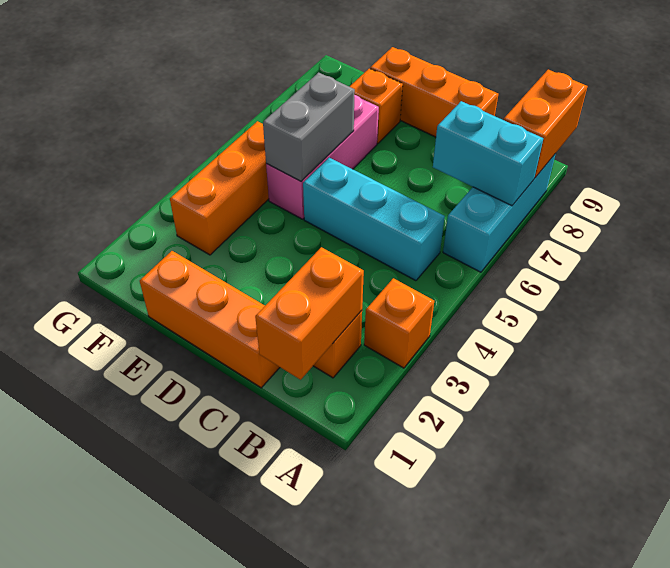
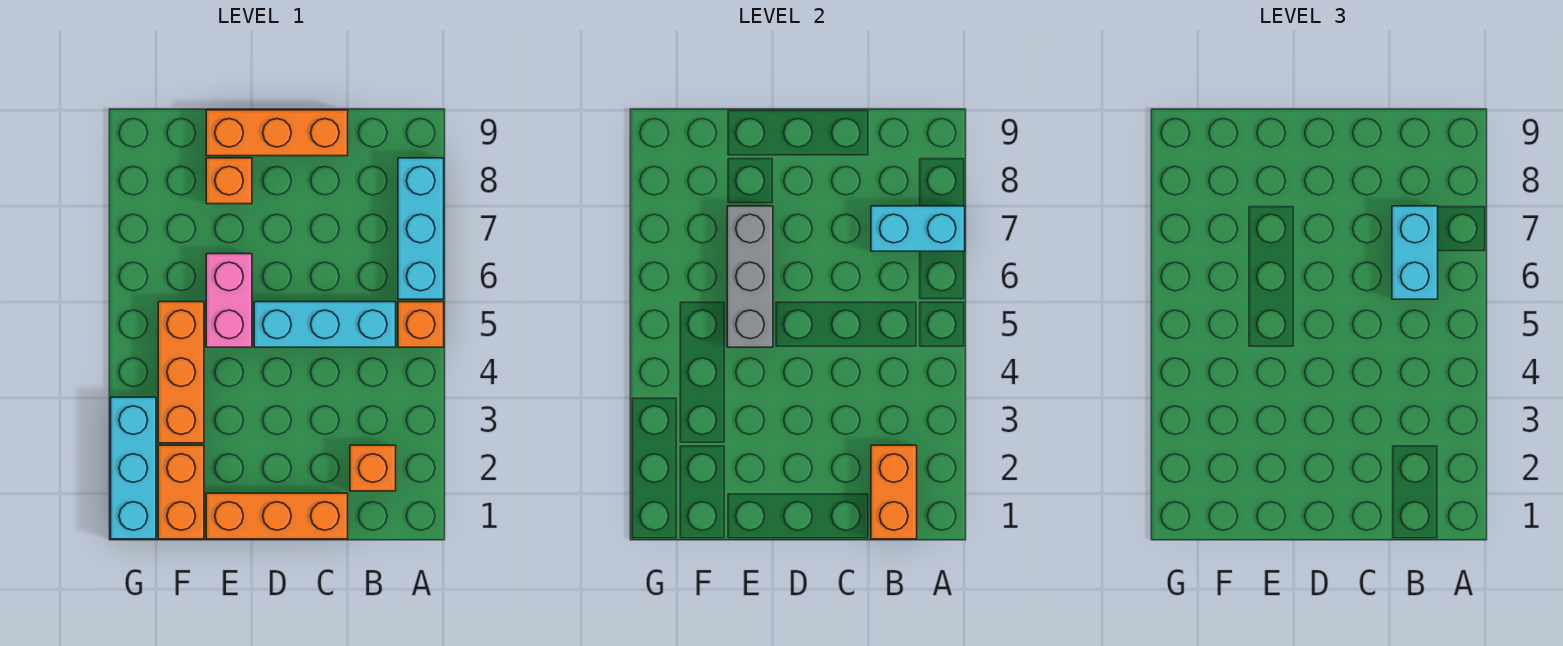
orange brick A3 level 1 -> orange brick A5 level 1
orange brick A8:A9 level 2 -> orange brick F1:F2 level 1
none -> cyan brick B6:B7 level 3
pink brick E5:E7 level 1 -> pink brick E5:E6 level 1
grey brick E5:E6 level 2 -> grey brick E5:E7 level 2
none -> cyan brick G1:G3 level 1

